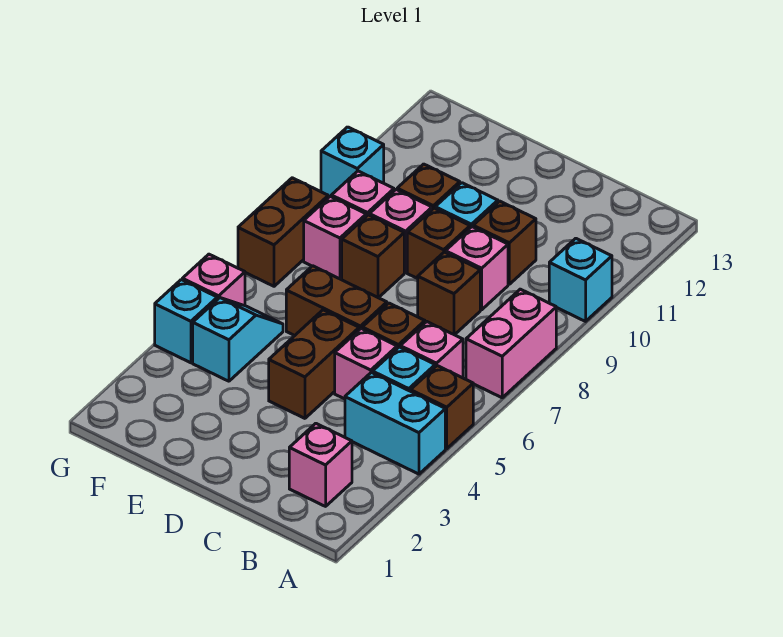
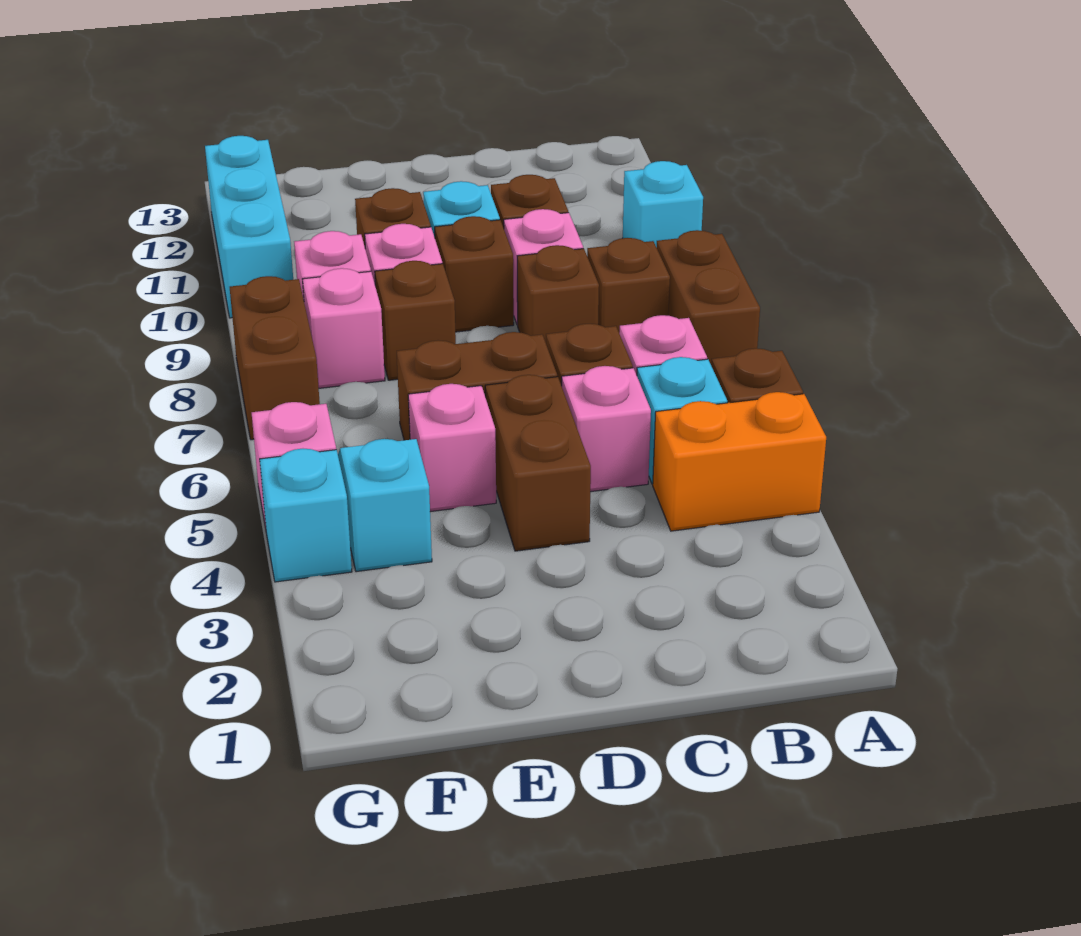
cyan brick A4:B4 level 1 -> orange brick A4:B4 level 1
pink brick A7:A8 level 1 -> brown brick A7:A8 level 1
pink brick B2 level 1 -> pink brick E5 level 1
none -> brown brick B8 level 1
cyan brick G10 level 1 -> cyan brick G10:G12 level 1

